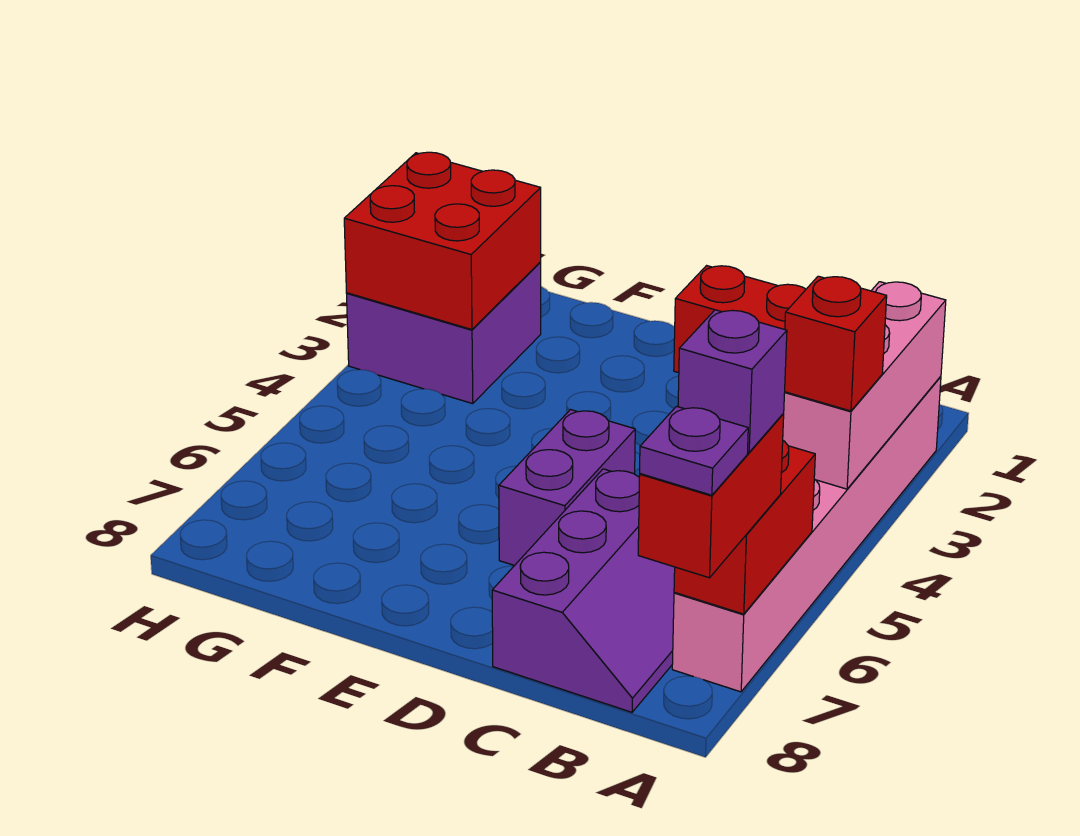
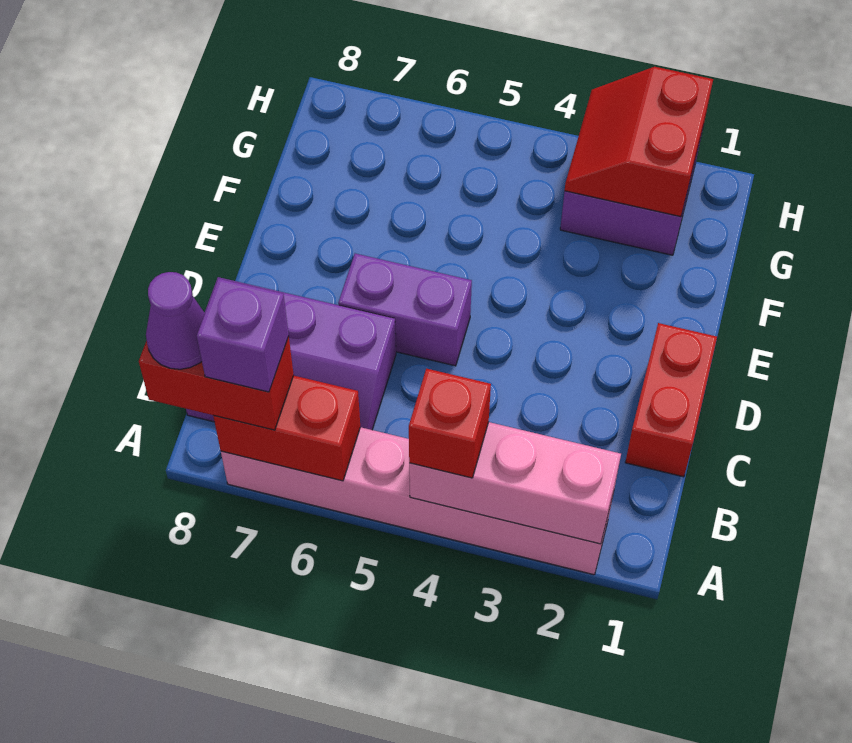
purple plate A8 level 4 -> purple cone A8 level 4
red brick G2:H3 level 2 -> red slope G2:H3 level 2 top 2

